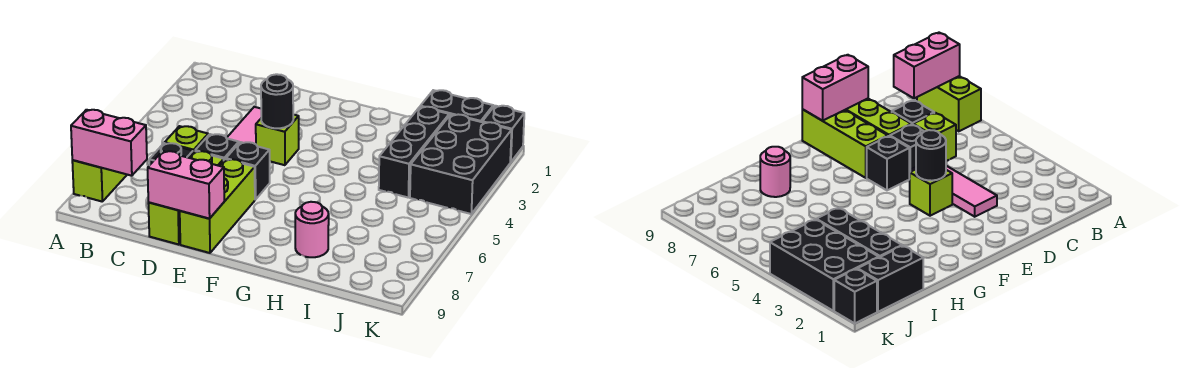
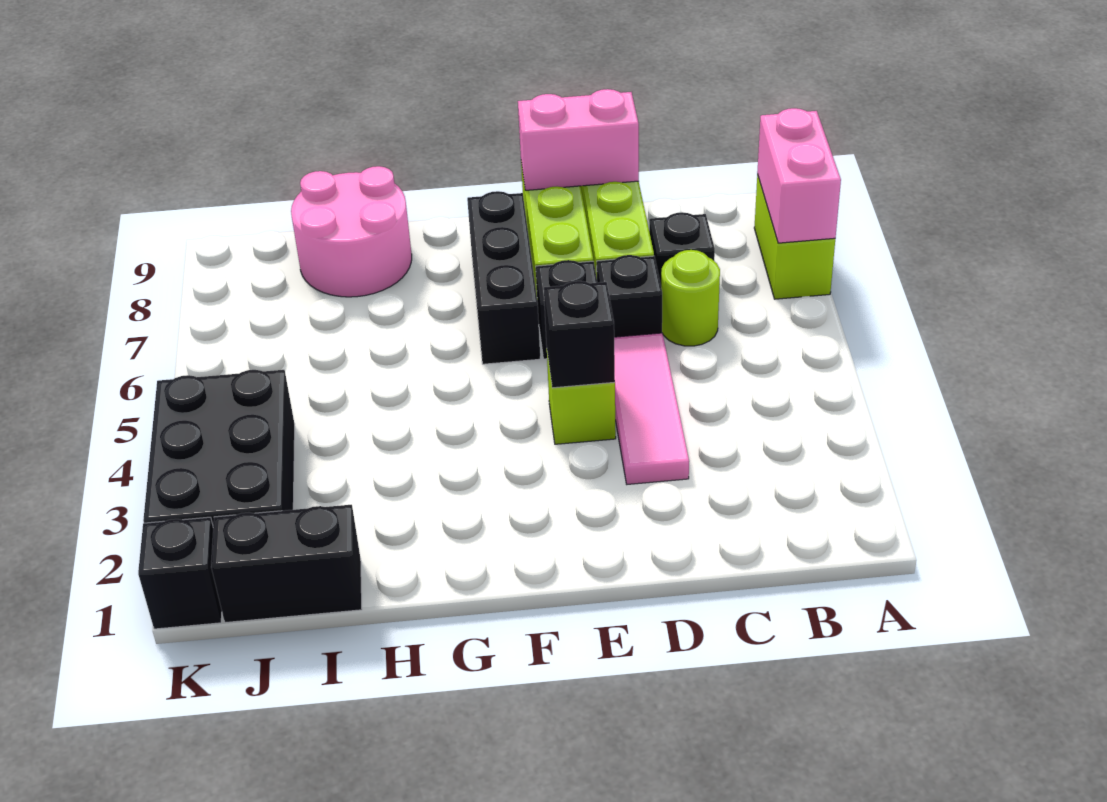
pink brick A8:B8 level 2 -> pink brick A7:A8 level 2
lime brick C6 level 1 -> lime round brick C6 level 1
black round brick E4 level 2 -> black brick E4 level 2
pink round brick H8 level 1 -> pink round brick H8:I9 level 1
black brick I2:I4 level 1 -> black brick F6:F8 level 1

